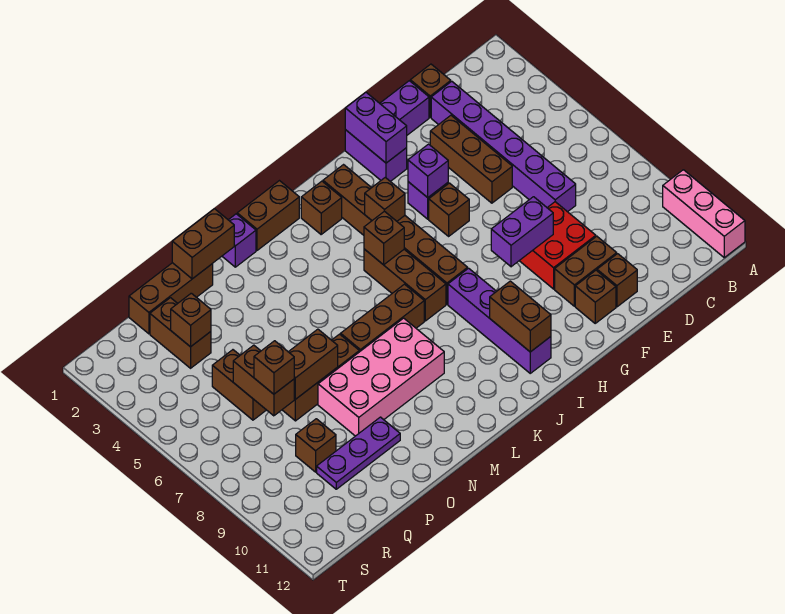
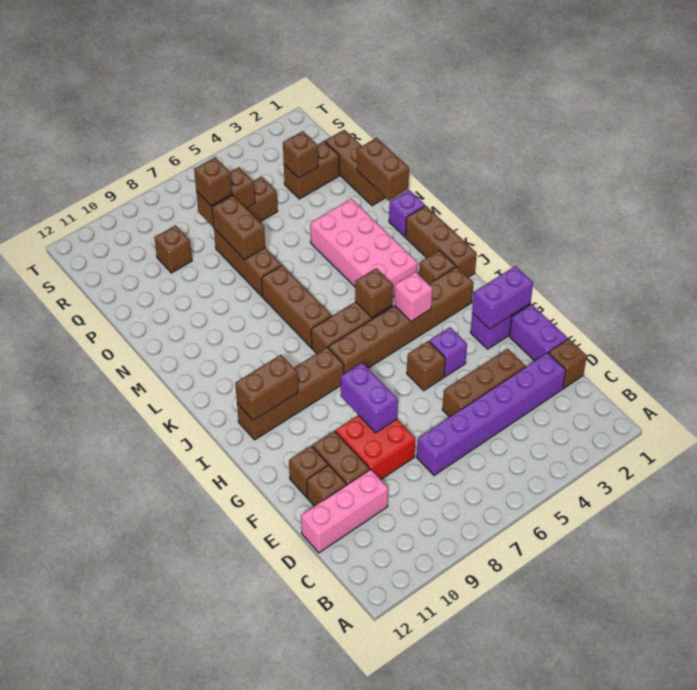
pink brick A10:A12 level 1 -> pink brick D10:D12 level 1
purple brick G4 level 2 -> none
brown brick I4 level 2 -> pink brick I4 level 2
purple brick I8:I11 level 1 -> brown brick I8:I11 level 1
brown brick K1:L1 level 1 -> brown brick J1:L1 level 1
pink brick L8:O9 level 1 -> pink brick K3:N4 level 1
purple plate O10:Q10 level 1 -> none

